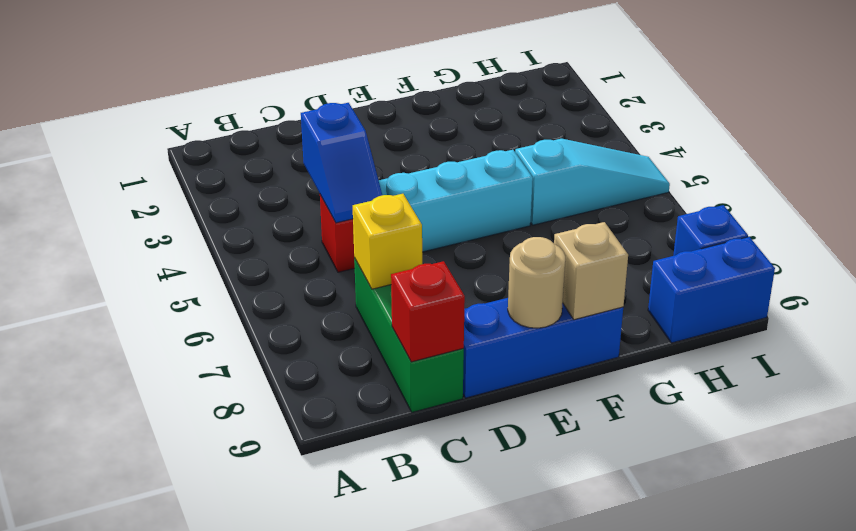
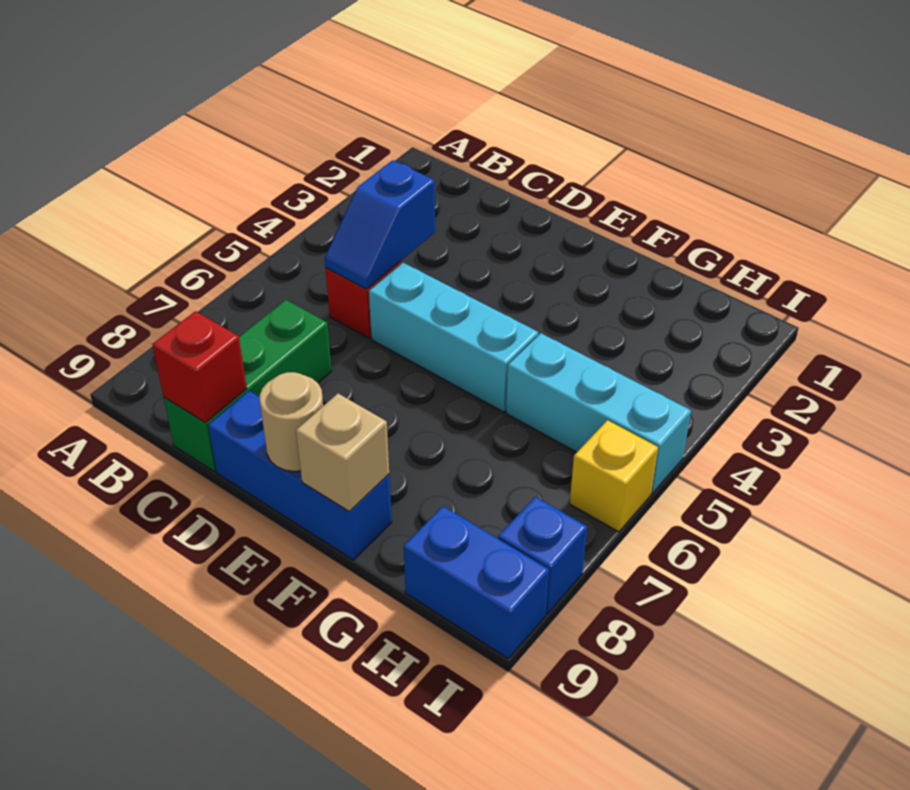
yellow brick C7 level 2 -> yellow brick I6 level 1
cyan slope G5:I5 level 1 top G -> cyan brick G5:I5 level 1

